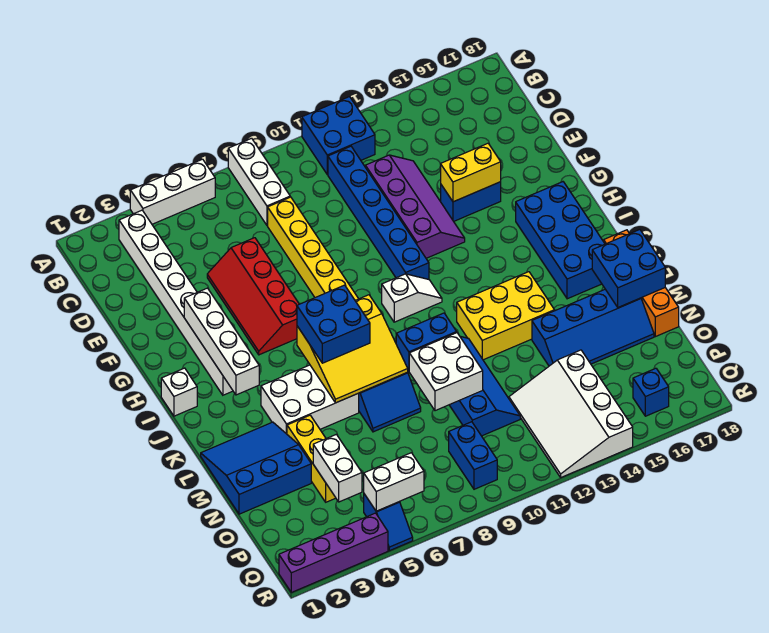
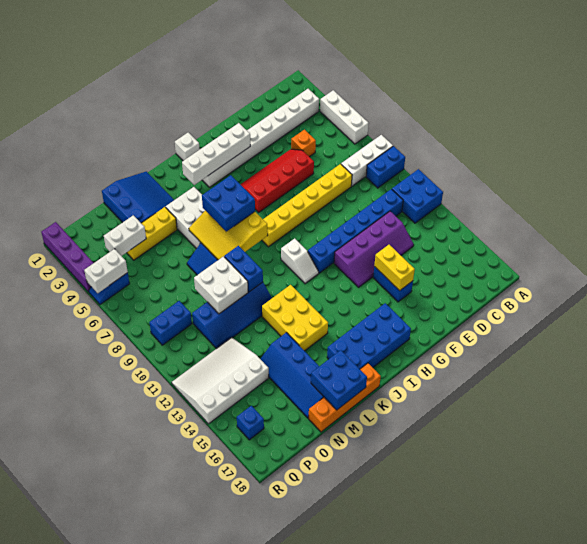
none -> blue brick A9:B9 level 1
none -> orange brick D5 level 1
white brick Q5:Q6 level 2 -> white brick Q5:R5 level 2

